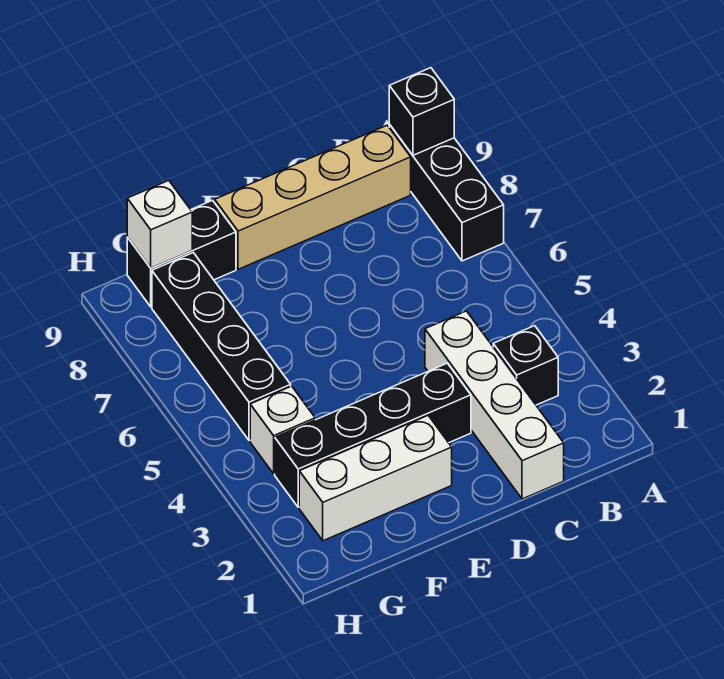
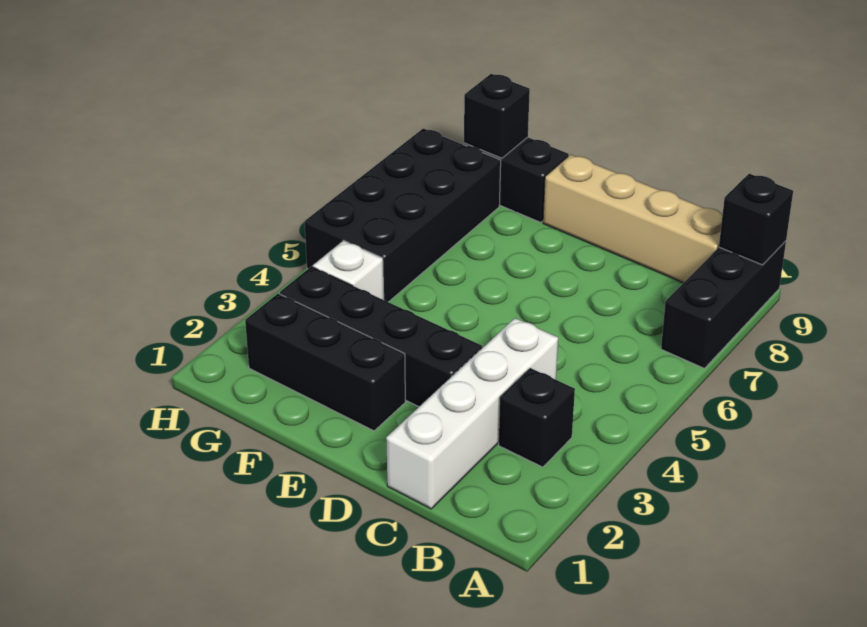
white brick E2:G2 level 1 -> black brick E2:G2 level 1
black brick G5:G8 level 1 -> black brick G5:H8 level 1
white brick G9 level 2 -> black brick G9 level 2

